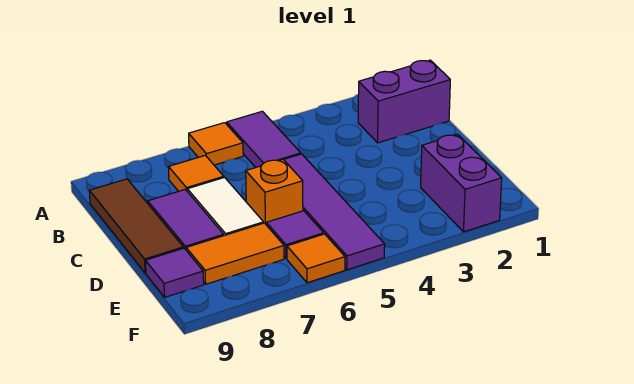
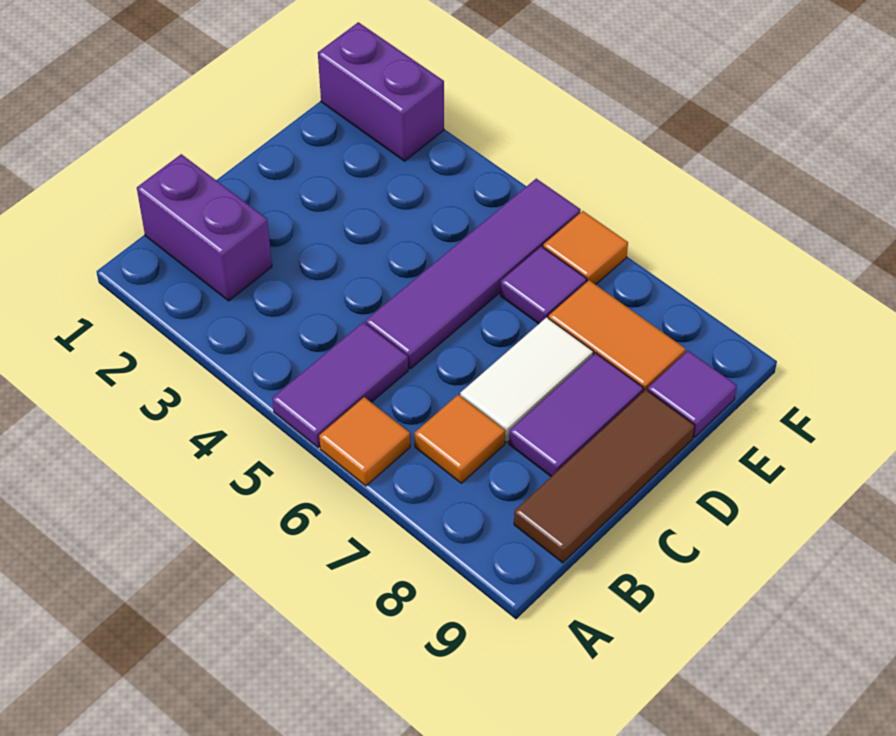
orange brick D6 level 1 -> none
purple brick E2:F2 level 1 -> purple brick F1:F2 level 1

